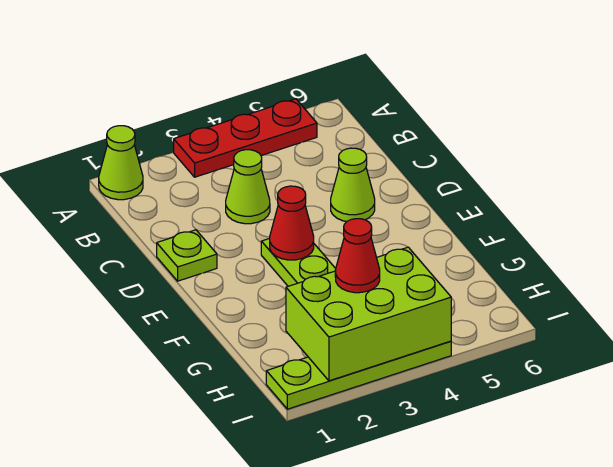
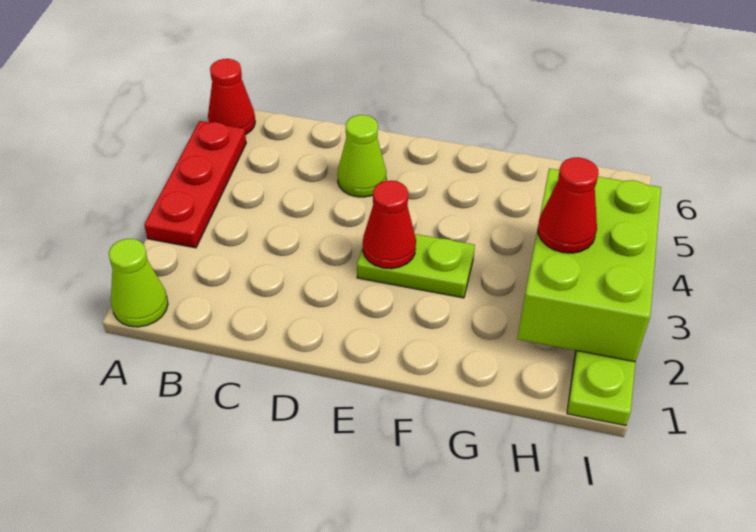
none -> red cone A6 level 1
lime cone C3 level 1 -> none
lime plate D1 level 1 -> none

